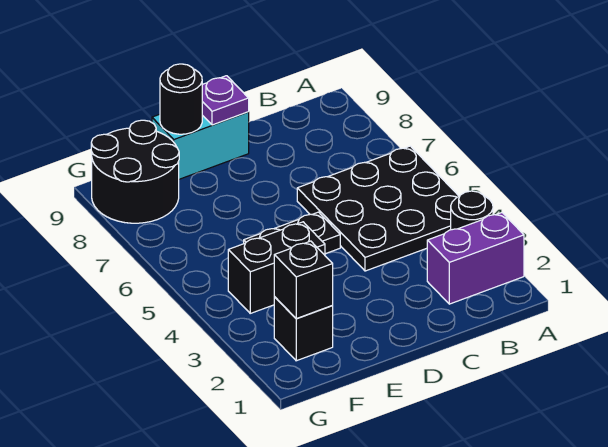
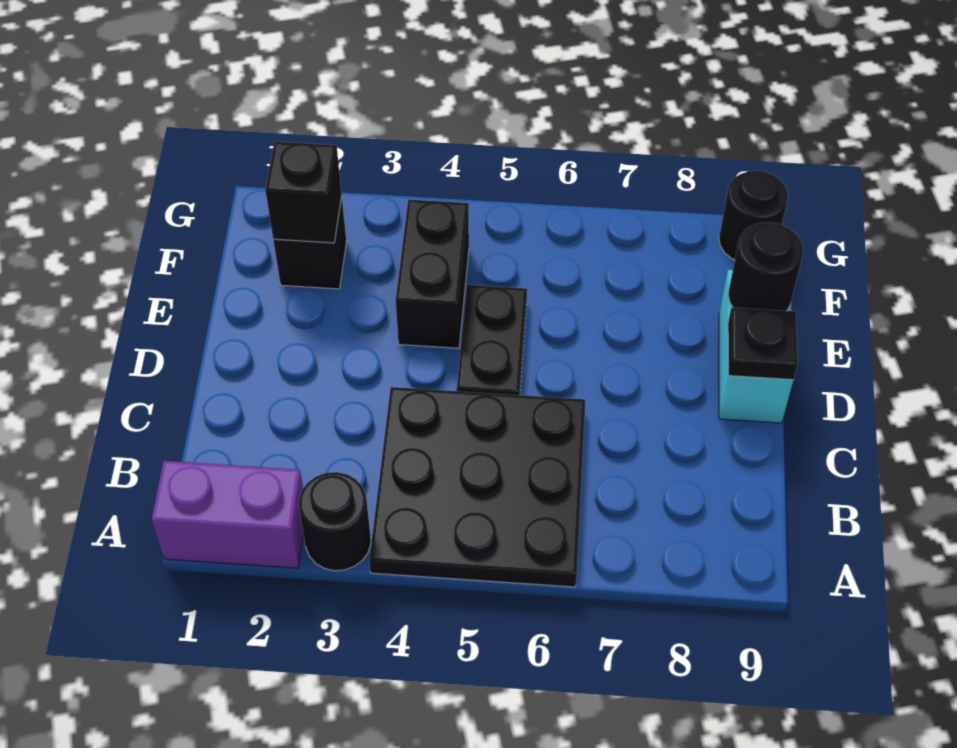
purple brick A2:B2 level 1 -> purple brick A1:A2 level 1
purple plate D9 level 2 -> black plate D9 level 2
black round brick F8:G9 level 1 -> black round brick G9 level 1

